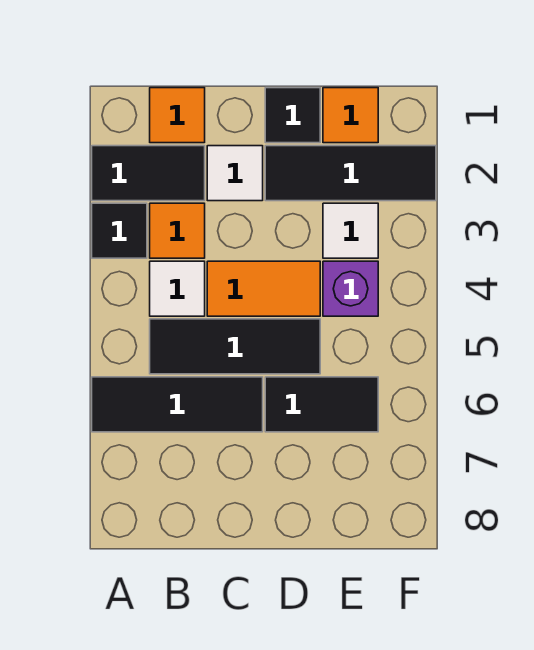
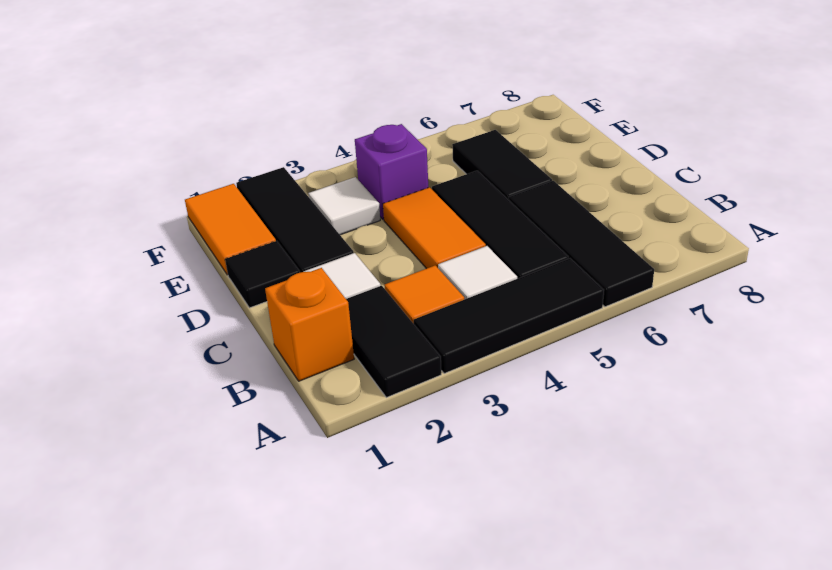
black tile A3 level 1 -> black tile A3:A5 level 1
orange tile B1 level 1 -> orange brick B1 level 1
orange tile E1 level 1 -> orange tile E1:F1 level 1

